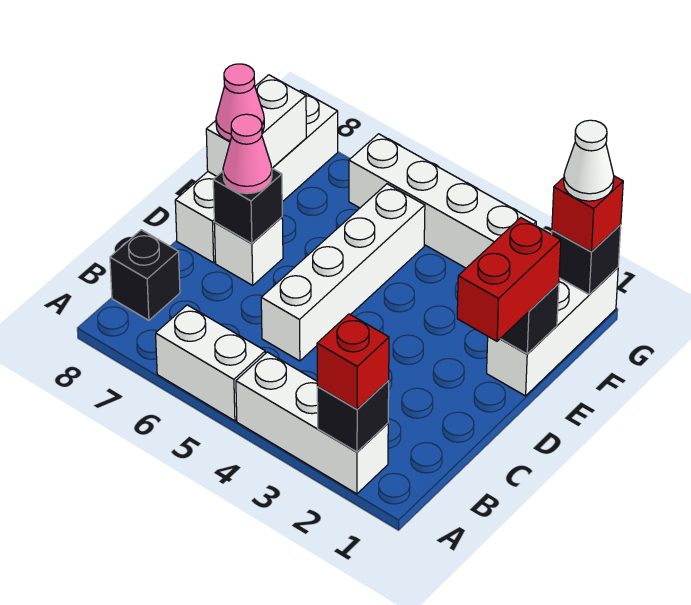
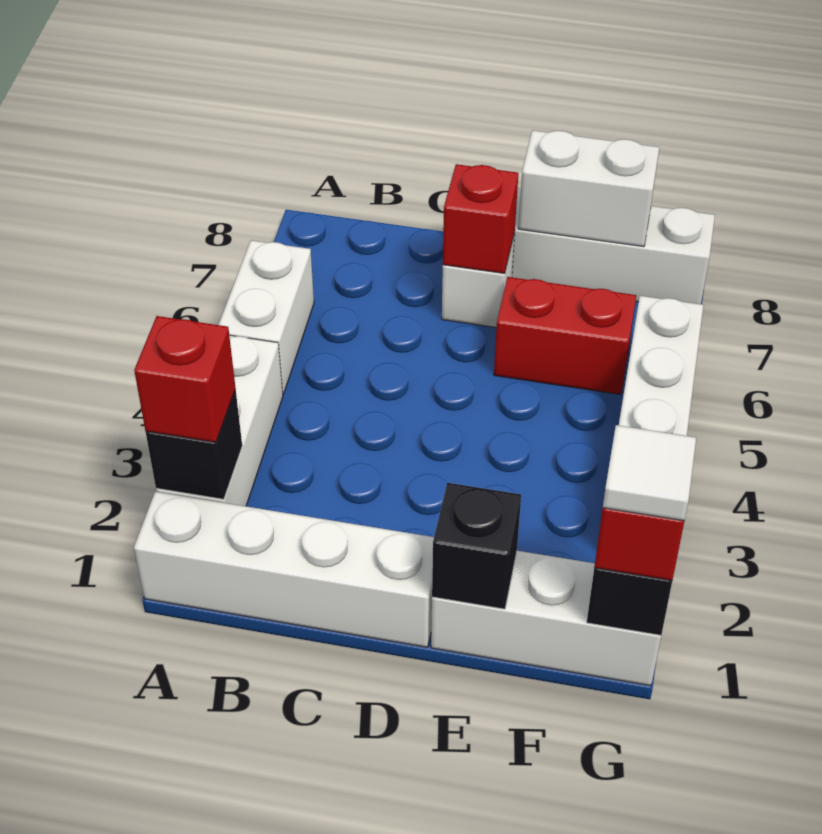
black brick B8 level 1 -> none
white brick C5:F5 level 1 -> white brick A1:D1 level 1
red brick D1:E1 level 3 -> red brick E6:F6 level 1
black brick D7 level 2 -> red brick D7 level 2
pink cone D7 level 3 -> none
pink cone E8 level 3 -> none
white cone G1 level 4 -> white tile G1 level 4

